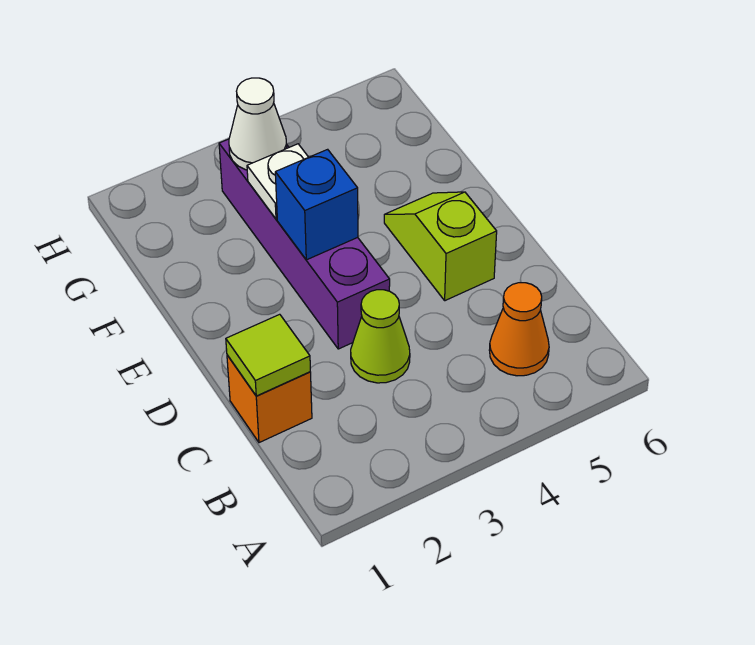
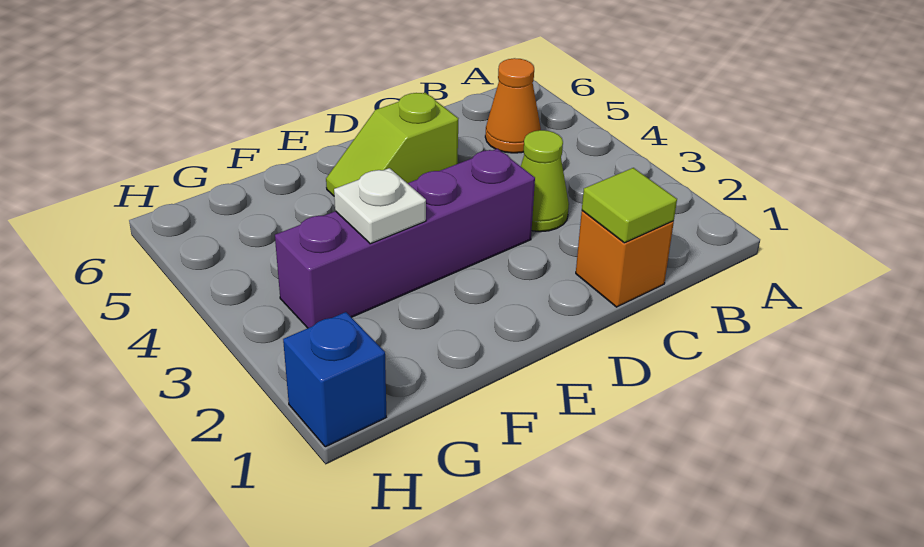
blue brick E3 level 2 -> blue brick H1 level 1
white cone G3 level 2 -> none

